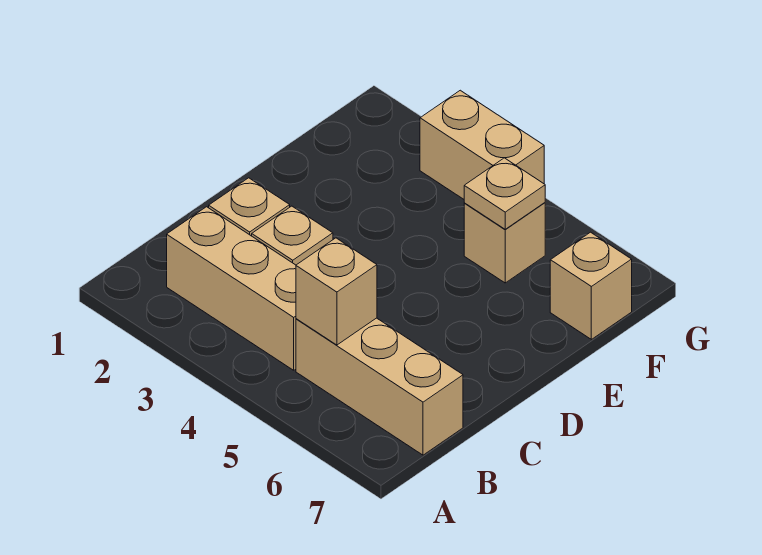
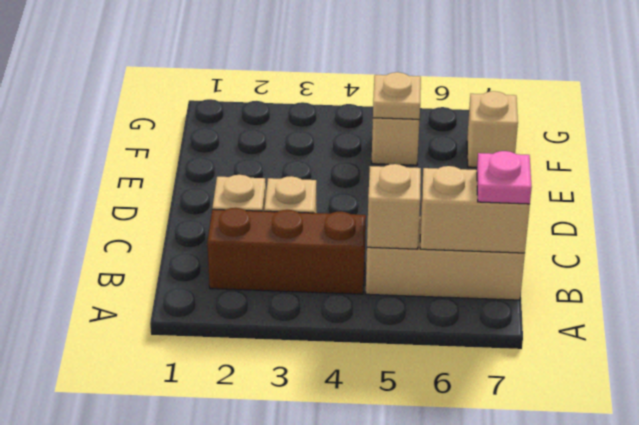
tan brick B2:B4 level 1 -> brown brick B2:B4 level 1
none -> pink plate B7 level 3
tan brick G3:G4 level 1 -> tan brick B6:B7 level 2

